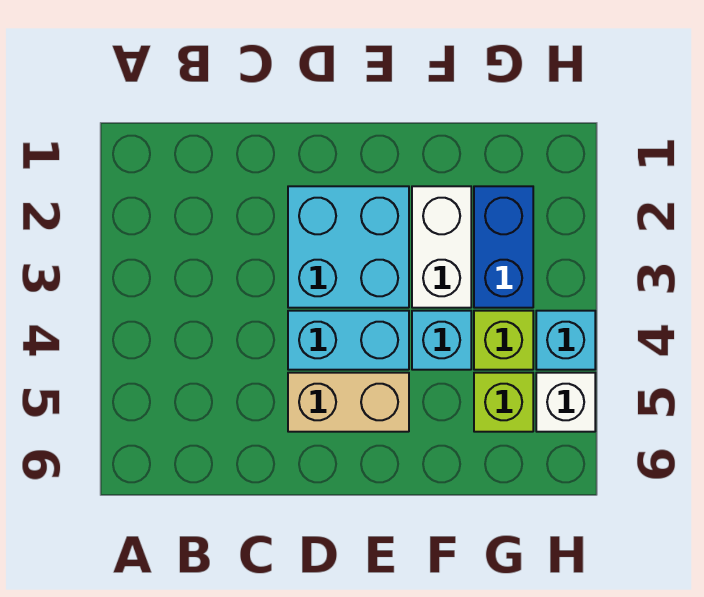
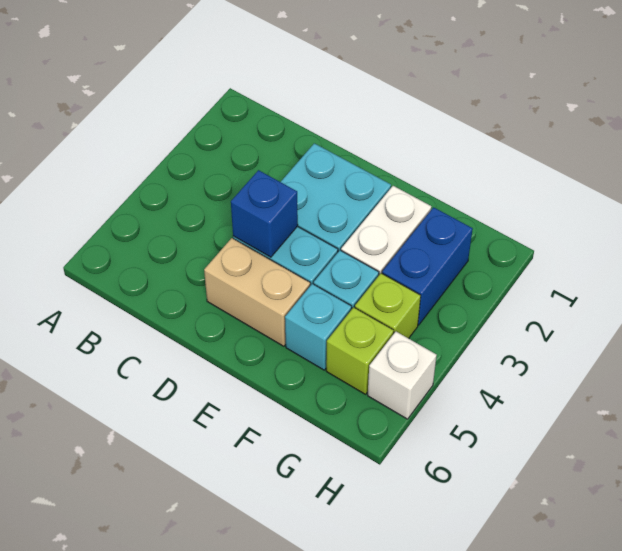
none -> blue brick D4 level 2
cyan brick H4 level 1 -> cyan brick F5 level 1

